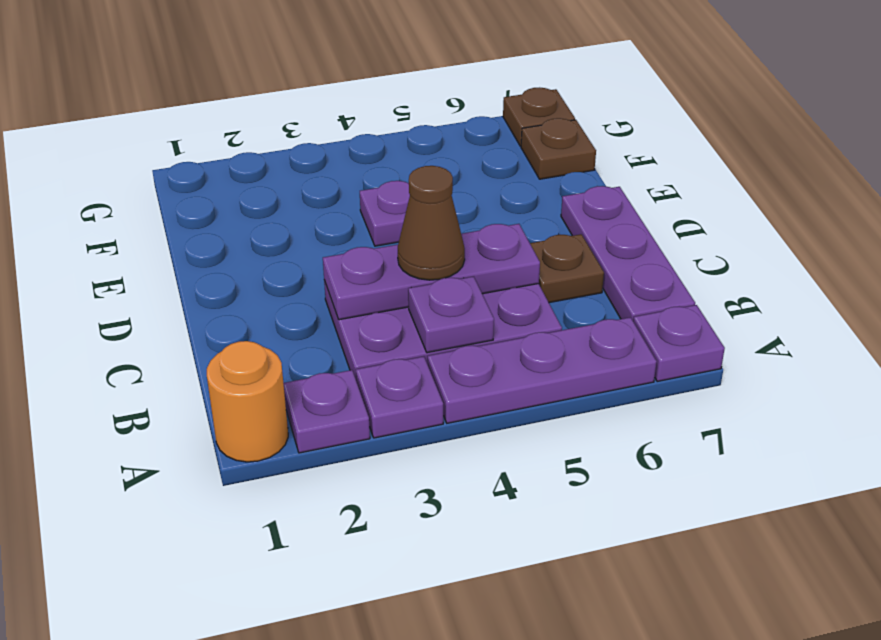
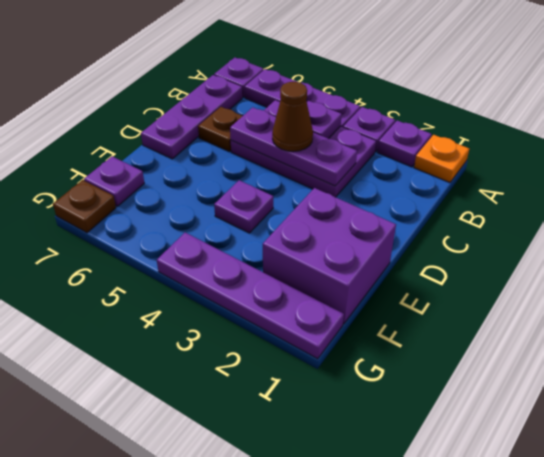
orange round brick A1 level 1 -> orange plate A1 level 1
none -> purple brick E1:F2 level 1
brown plate F7 level 1 -> purple plate F7 level 1
none -> purple plate G1:G4 level 1

